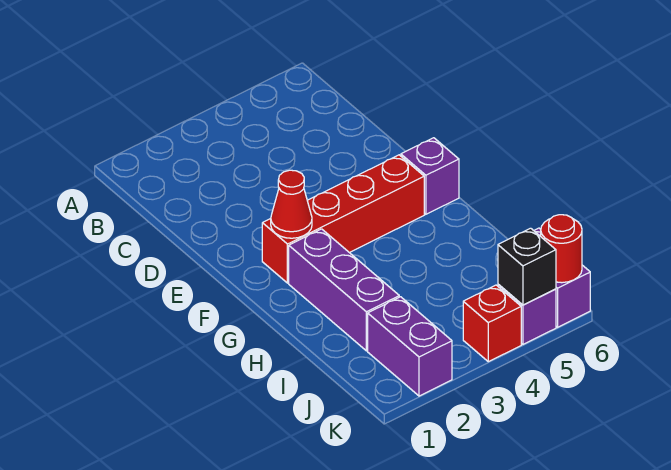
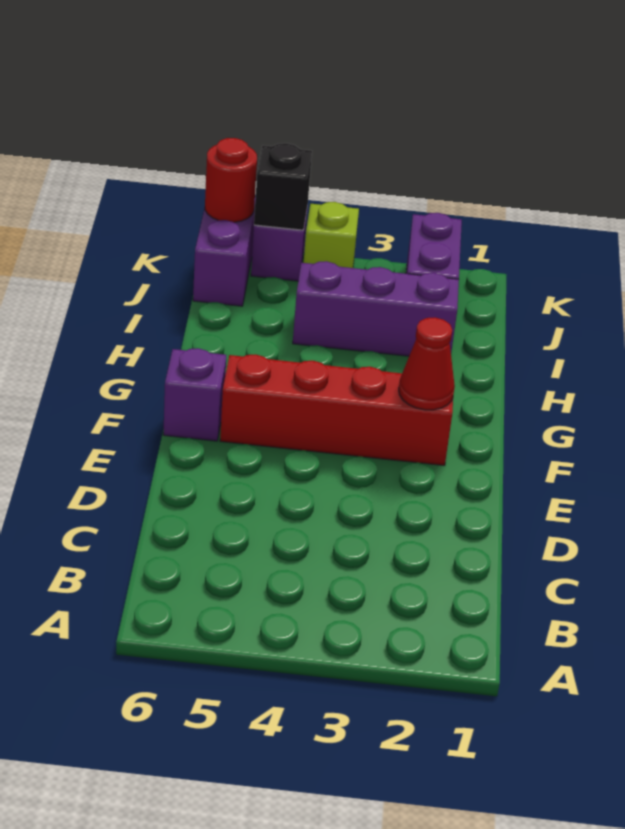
purple brick G2:I2 level 1 -> purple brick I2:I4 level 1
red brick K4 level 1 -> lime brick K4 level 1

